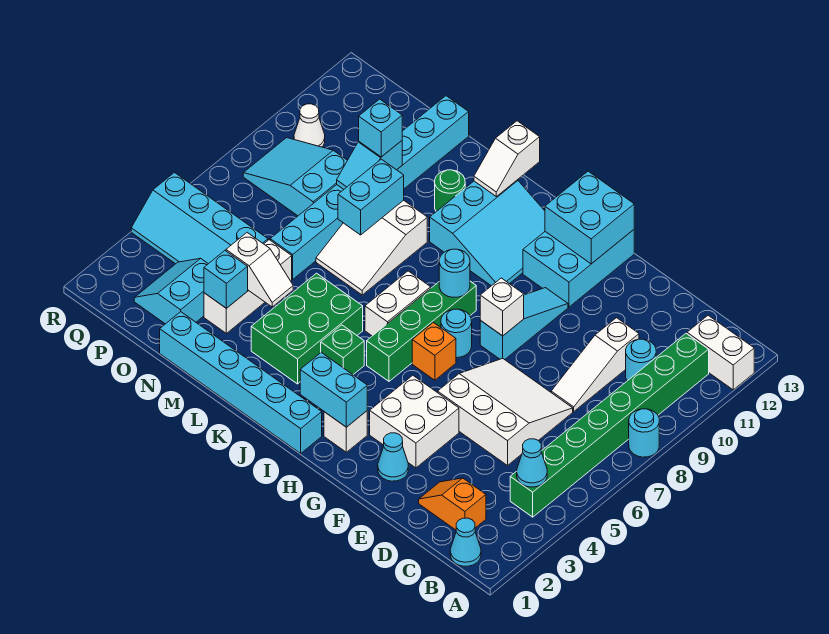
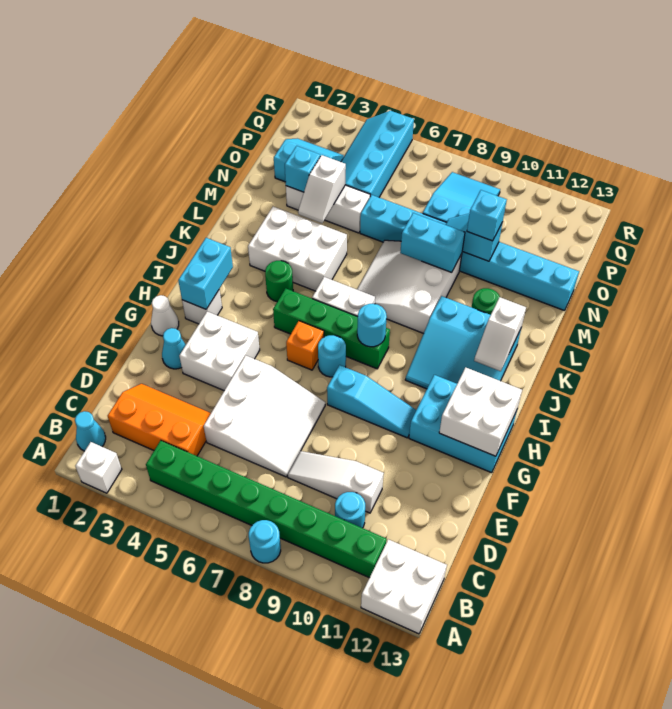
white brick A12:B12 level 1 -> white brick A12:B13 level 1
cyan cone B4 level 2 -> none
orange slope C2:D2 level 1 top C -> orange slope C2:D4 level 1 top C
white brick G8 level 2 -> white brick A2 level 1
cyan brick G12:H13 level 2 -> white brick G12:H13 level 2
cyan brick I1:N1 level 1 -> none
green brick J4 level 1 -> green round brick J4 level 1
green brick K3:L5 level 1 -> white brick K3:L5 level 1
white slope K12:K13 level 2 top 13 -> white slope J12:K12 level 2 top K
white slope L7:M9 level 1 top 9 -> white slope K7:M9 level 1 top 9
white cone Q10 level 1 -> white cone G1 level 1

